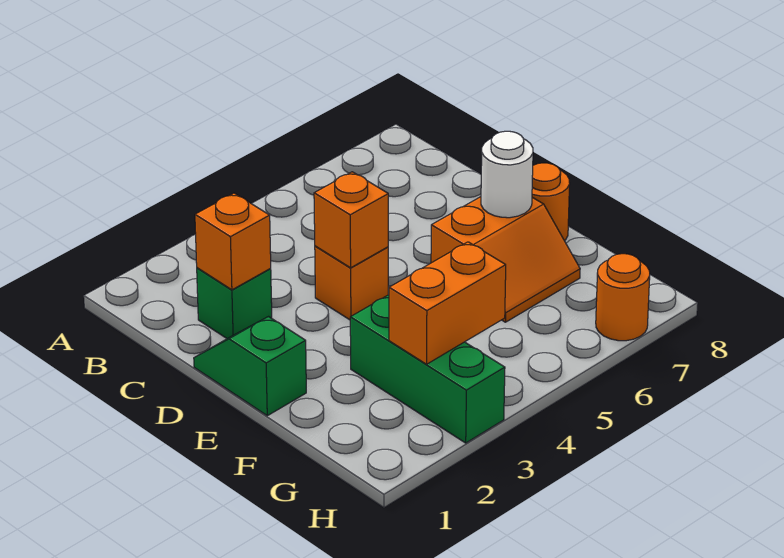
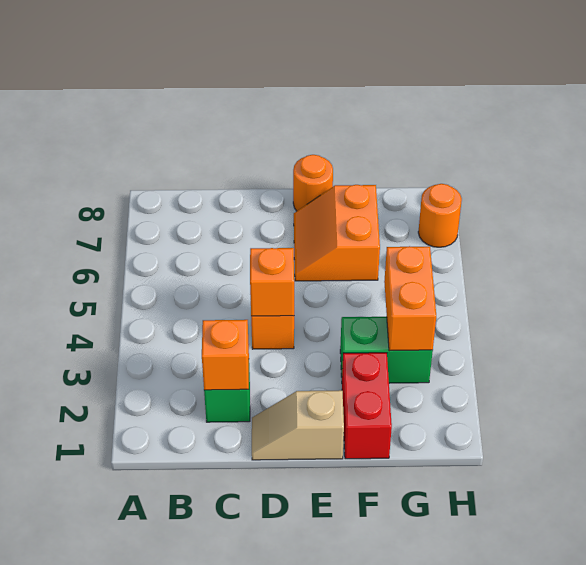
green slope D1:E1 level 1 top E -> tan slope D1:E1 level 1 top E
orange slope E6:F7 level 1 top E -> orange slope E6:F7 level 1 top F
white round brick E7 level 2 -> none
none -> red brick F1:F2 level 1
green brick F3:H3 level 1 -> green brick F3:G3 level 1

